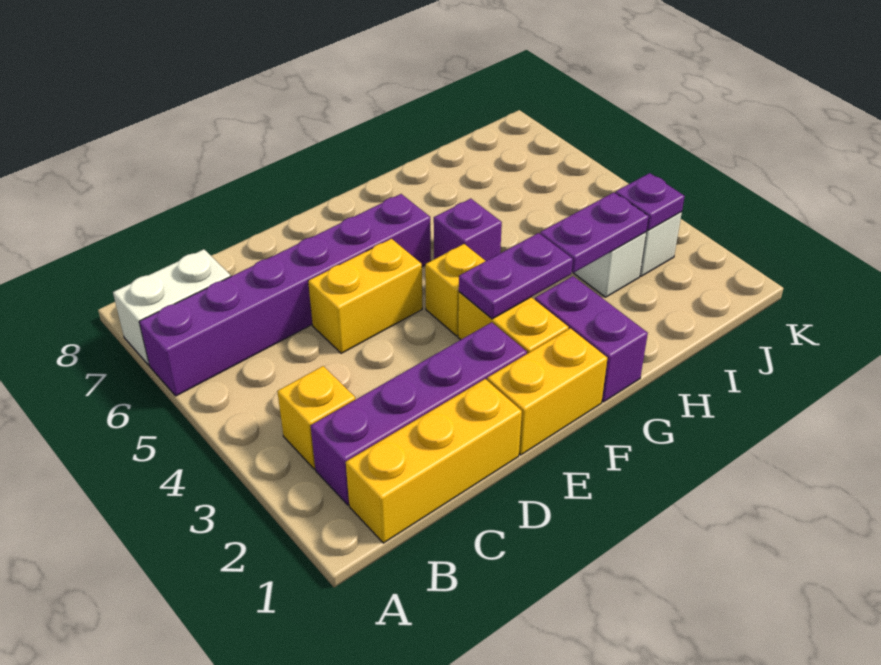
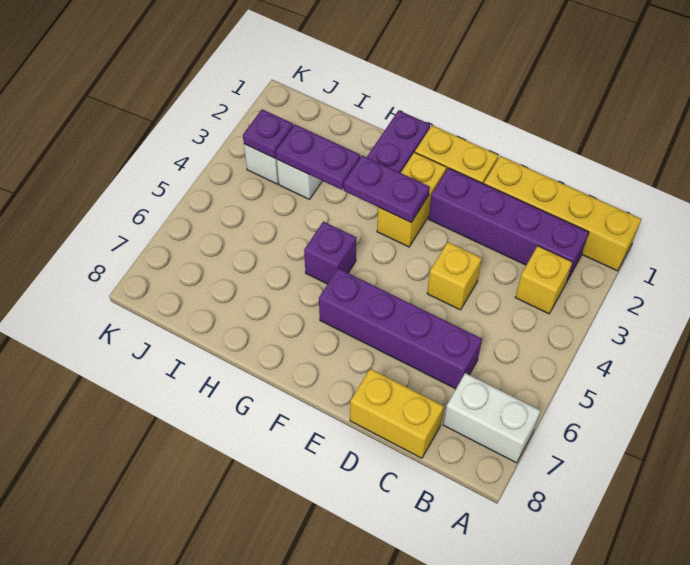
purple brick A6:F6 level 1 -> purple brick C6:F6 level 1
yellow brick B1:D1 level 1 -> yellow brick A1:D1 level 1
yellow brick D5:E5 level 1 -> yellow brick C8:D8 level 1
yellow brick F4 level 1 -> yellow brick D4 level 1

